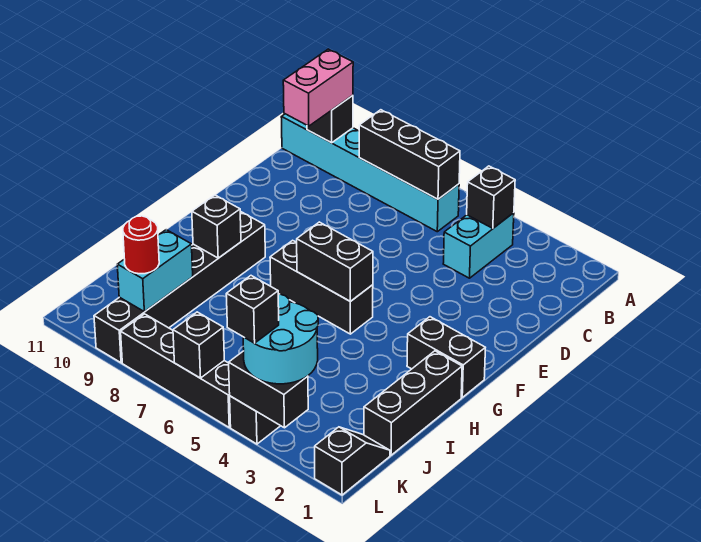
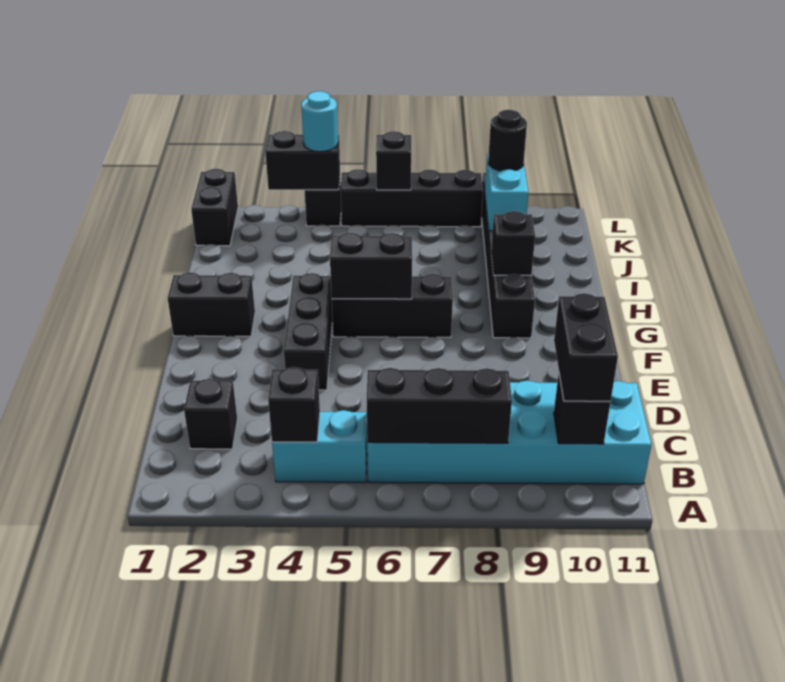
cyan brick B4:C4 level 1 -> cyan brick B4:B5 level 1
cyan brick B6:B11 level 1 -> cyan brick B6:C11 level 1
pink brick B10:C10 level 3 -> black brick B10:C10 level 3
black brick H1:J1 level 1 -> black brick E4:G4 level 1
black slope K1:L1 level 1 top L -> black brick K1:L1 level 1
cyan round brick K3:L4 level 3 -> cyan round brick L4 level 3
red round brick K9 level 3 -> black round brick K9 level 3
black brick L4 level 4 -> black brick C2 level 1

